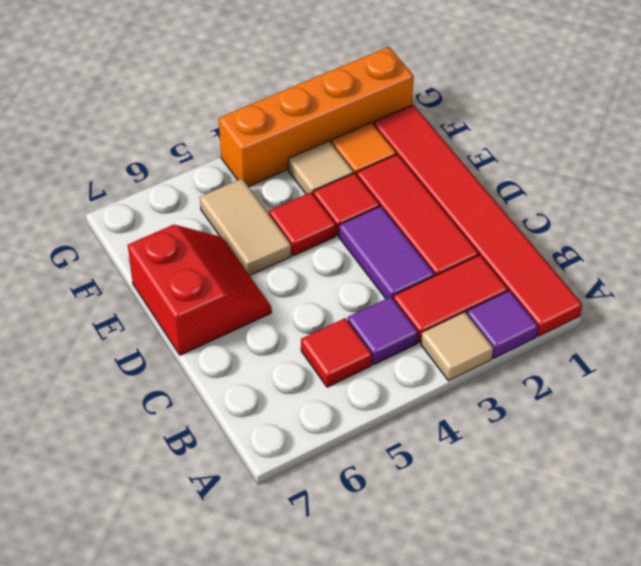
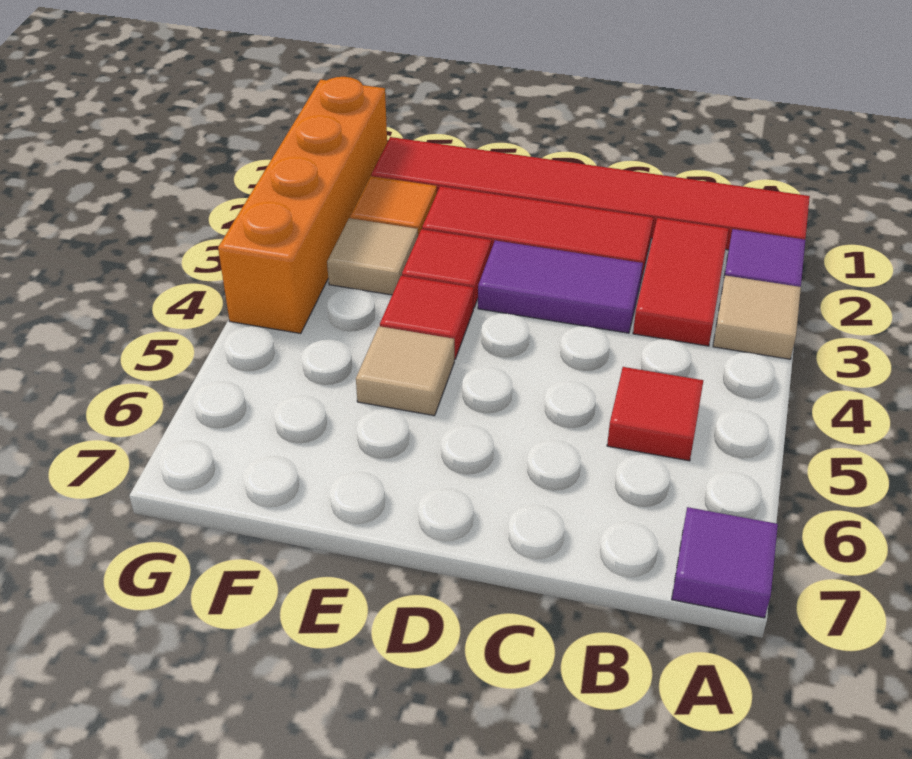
purple tile B4 level 1 -> purple tile A7 level 1
red slope D6:E7 level 1 top 7 -> none
tan tile E5:F5 level 1 -> tan tile E5 level 1

